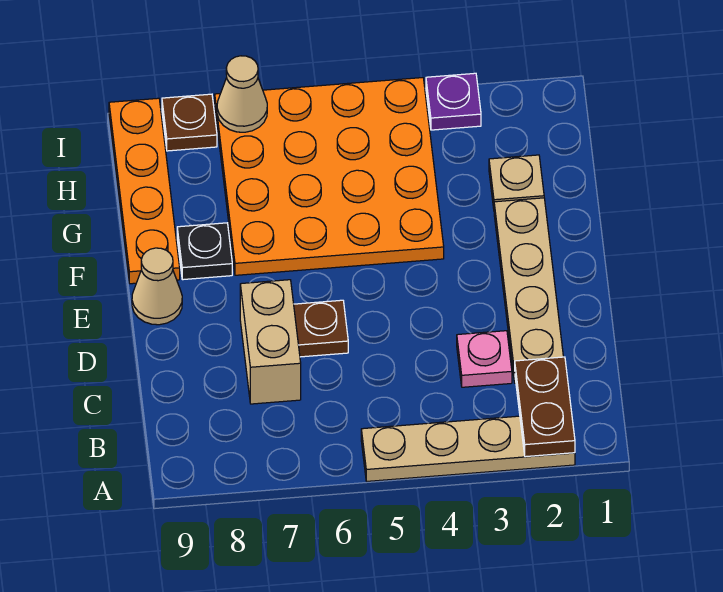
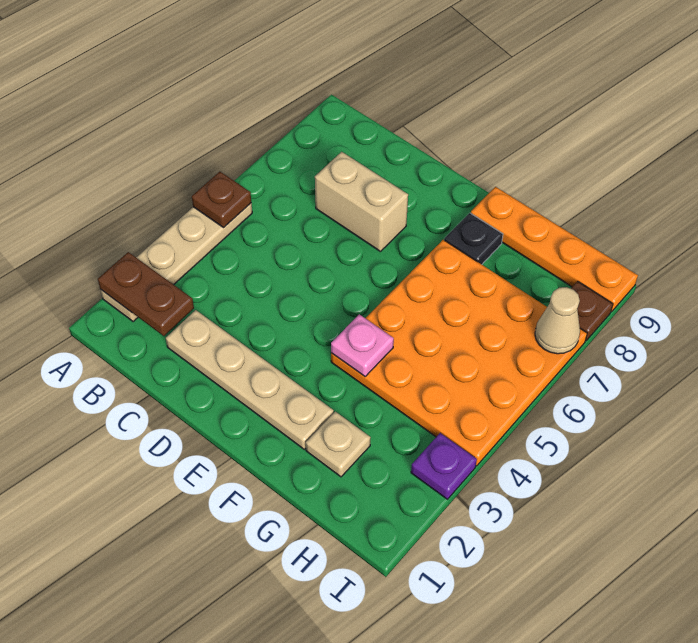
pink plate C3 level 1 -> pink plate F4 level 2
brown plate D6 level 1 -> brown plate A5 level 2
tan cone E9 level 1 -> none

